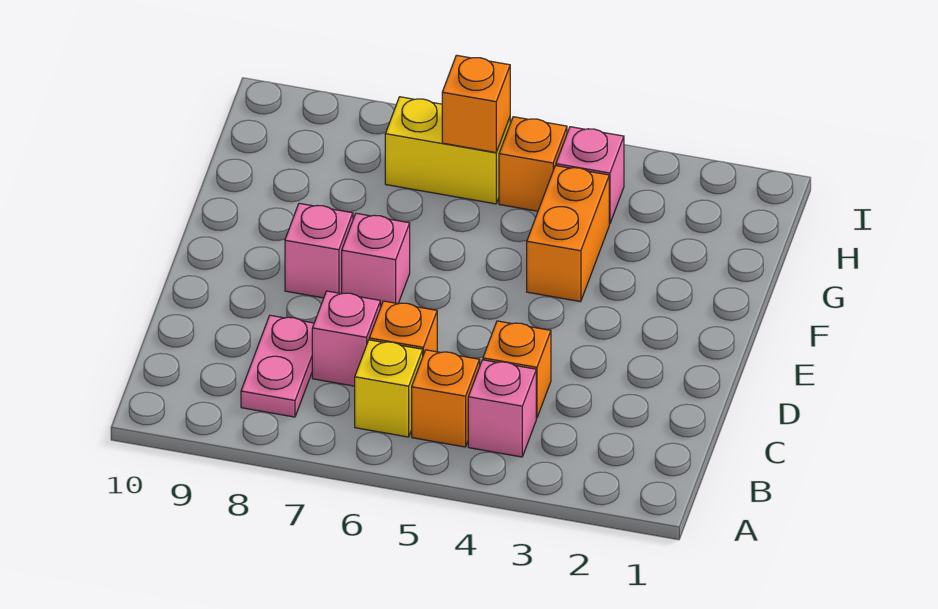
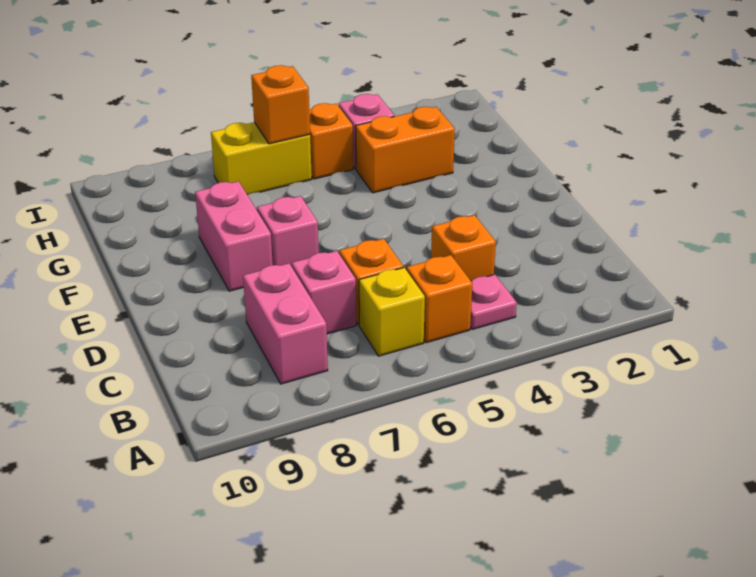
pink brick B4 level 1 -> pink plate B4 level 1
pink plate B8:C8 level 1 -> pink brick B8:C8 level 1
pink brick E8 level 1 -> pink brick E8:F8 level 1
orange brick F4:G4 level 1 -> orange brick G3:G4 level 1

